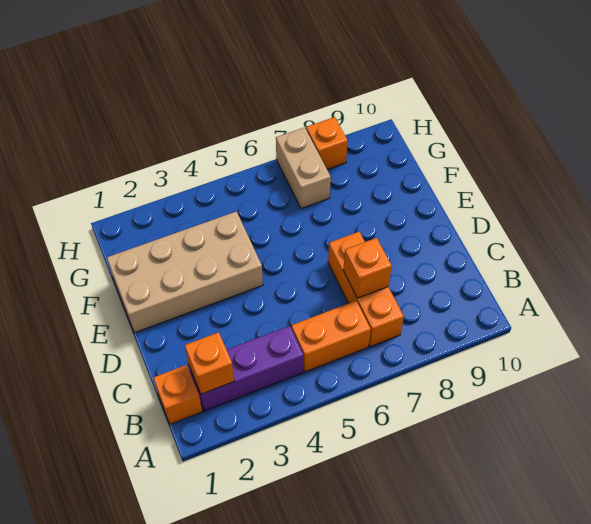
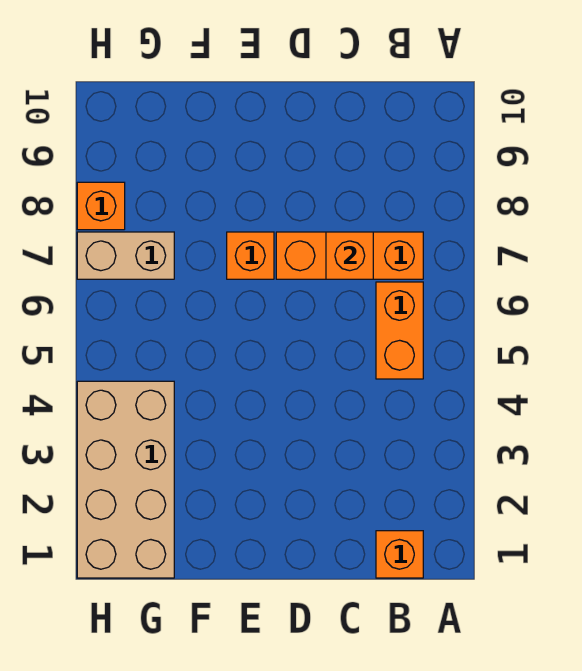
purple brick B2:B4 level 1 -> none
orange brick B2 level 2 -> orange brick E7 level 1
tan brick E1:F4 level 1 -> tan brick G1:H4 level 1

